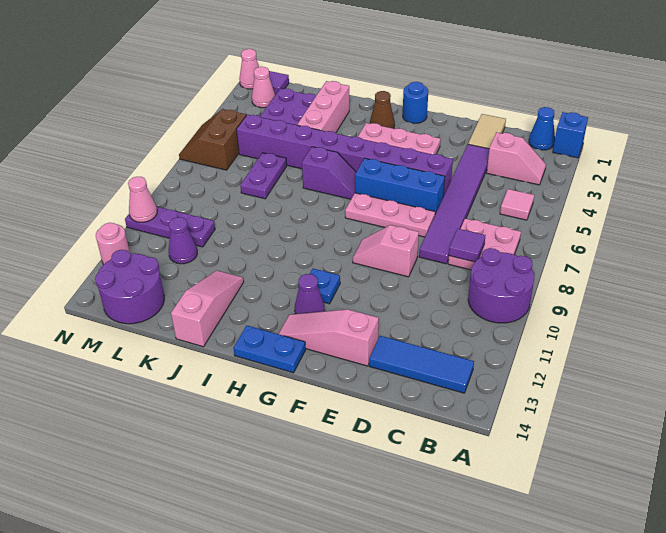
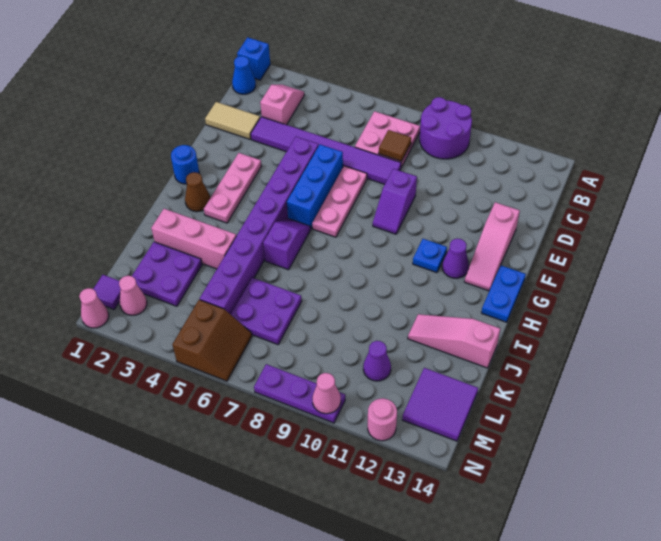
pink tile B5 level 1 -> none
blue tile B13:D13 level 1 -> none
purple tile C8 level 2 -> brown tile C8 level 2
pink slope E9:F9 level 1 top E -> purple slope E9:F9 level 1 top E
purple plate K6:K7 level 1 -> purple plate K6:L7 level 1
purple plate L10:N10 level 1 -> purple plate N8:N10 level 1
purple round brick L13:M14 level 1 -> purple tile L13:M14 level 1
brown slope M5:N6 level 1 top M -> brown slope M5:N6 level 1 top 5

